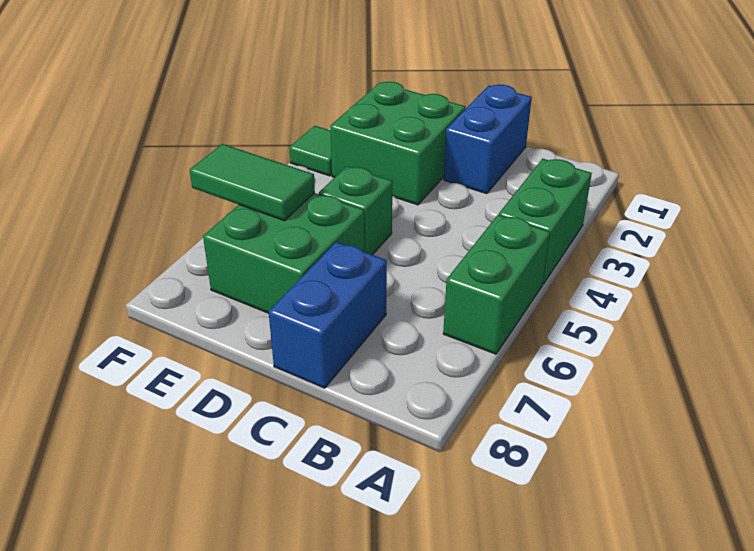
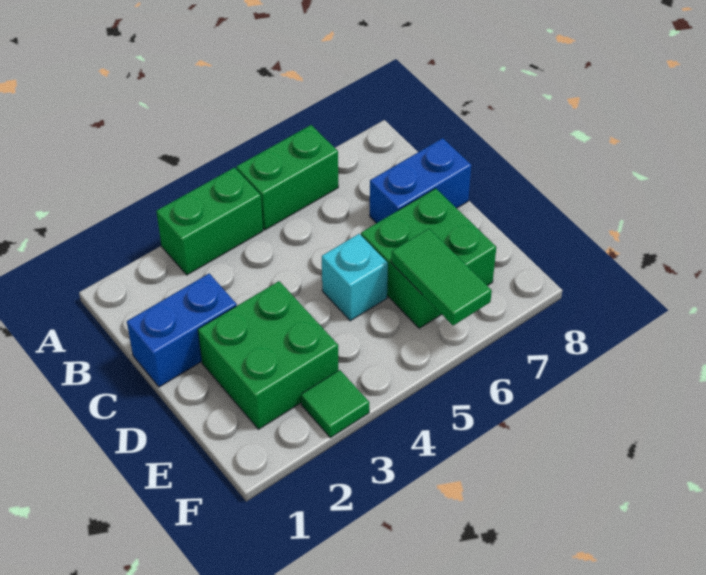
green brick D5 level 1 -> cyan brick D5 level 1

